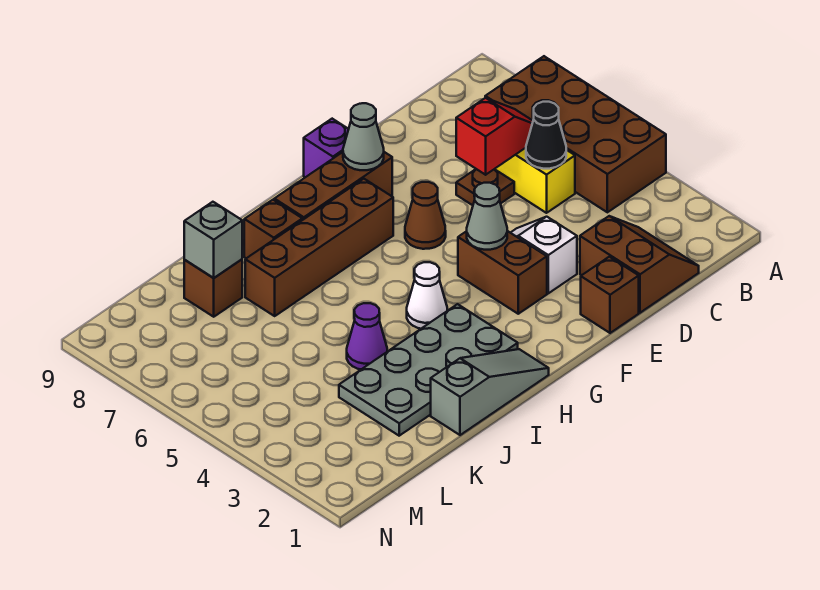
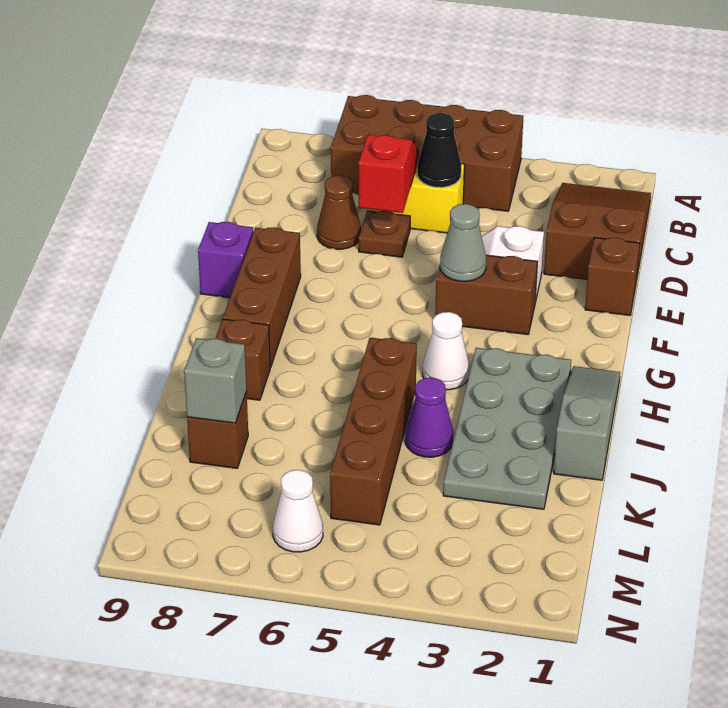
brown slope C1:D2 level 1 top D -> brown slope B1:D2 level 1 top D
brown cone F6 level 1 -> brown cone D7 level 1
grey cone F8 level 2 -> none
brown brick G7:J7 level 1 -> brown brick I5:L5 level 1
none -> white cone M6 level 1

